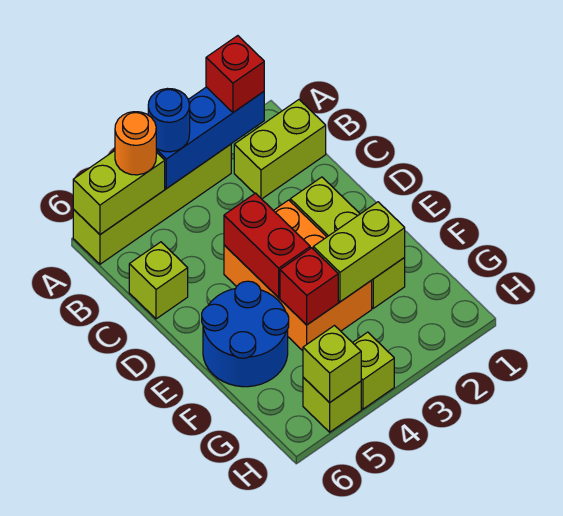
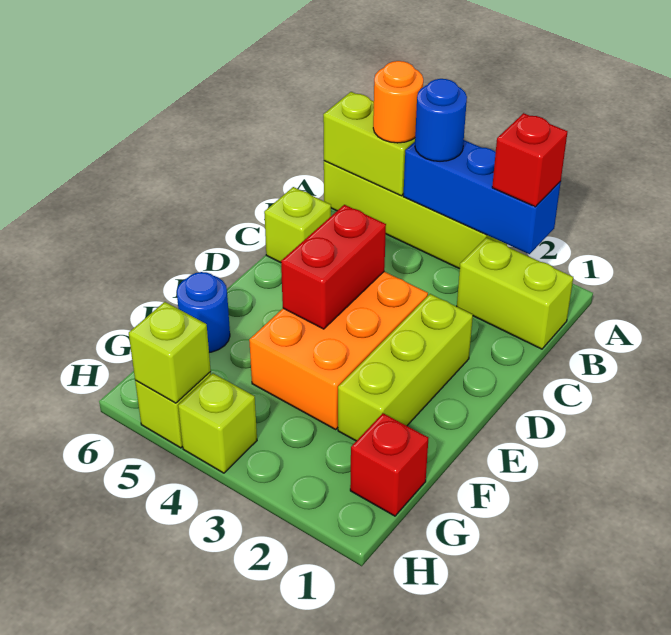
blue round brick E5:F6 level 1 -> blue round brick F6 level 1
lime brick F2:F3 level 2 -> none
red brick F4 level 2 -> red brick G1 level 1

